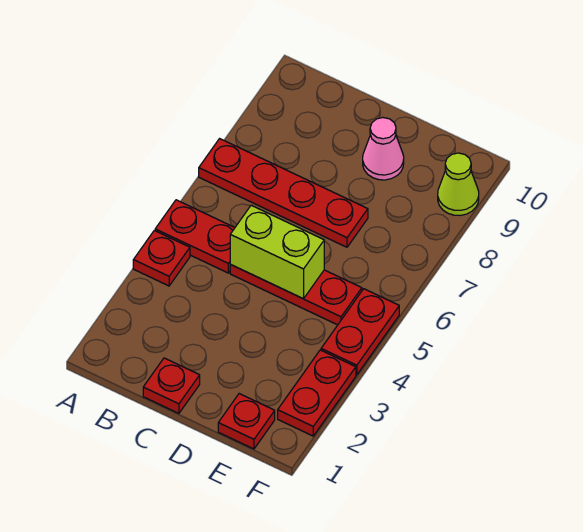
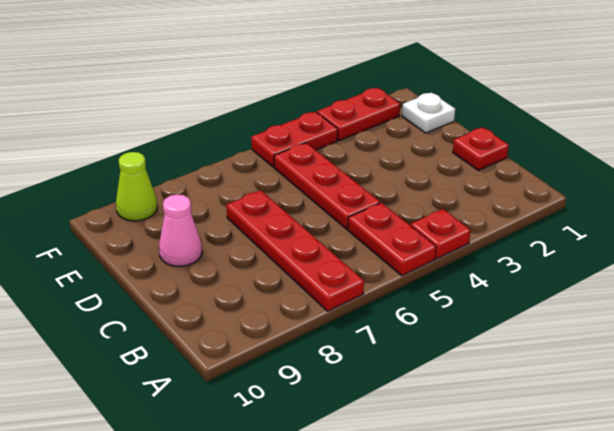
lime brick C5:D5 level 2 -> none
red plate E1 level 1 -> white plate E1 level 1

